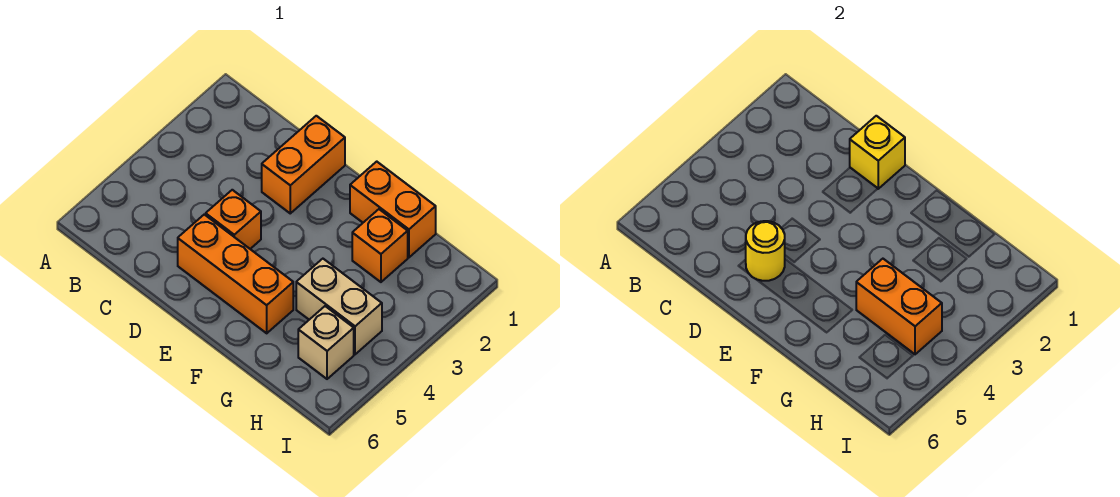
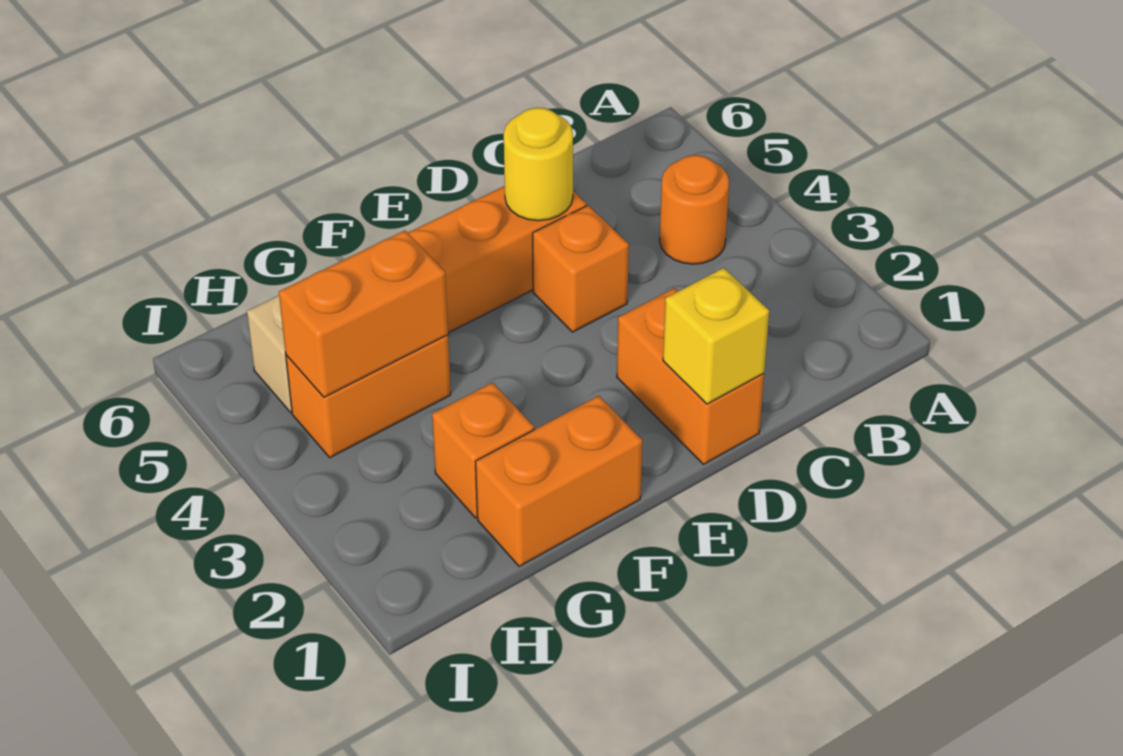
none -> orange round brick B4 level 1
tan brick G4:H4 level 1 -> orange brick G4:H4 level 1

